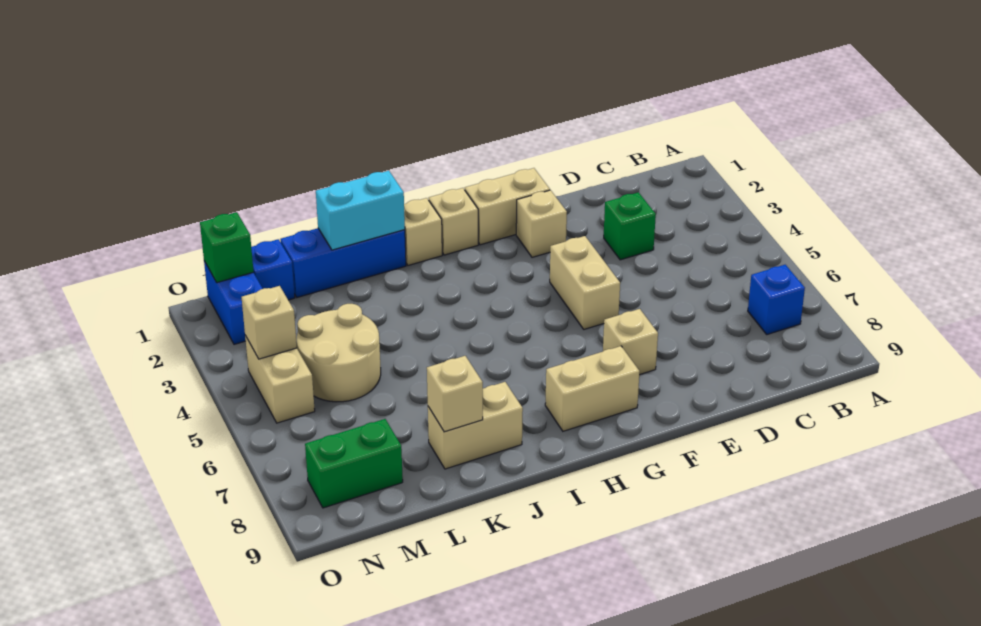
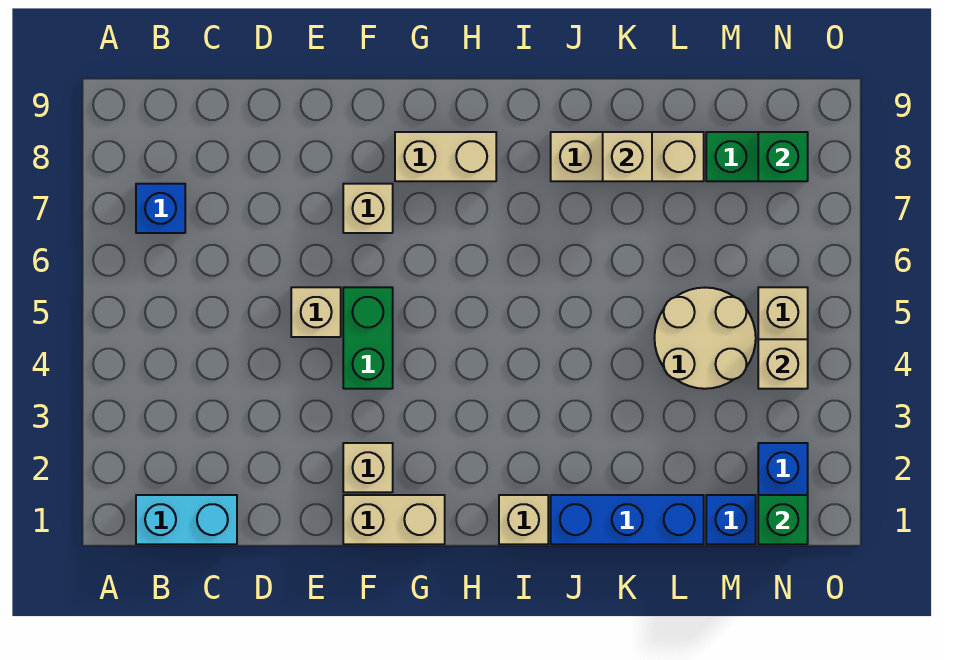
green brick D3 level 1 -> green brick N8 level 2
tan brick F4:F5 level 1 -> green brick F4:F5 level 1
tan brick H1 level 1 -> tan brick E5 level 1
cyan brick J1:K1 level 2 -> cyan brick B1:C1 level 1
tan brick J8:K8 level 1 -> tan brick J8:L8 level 1

